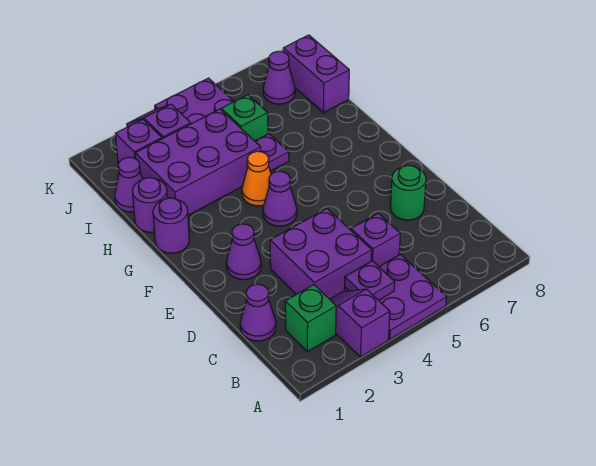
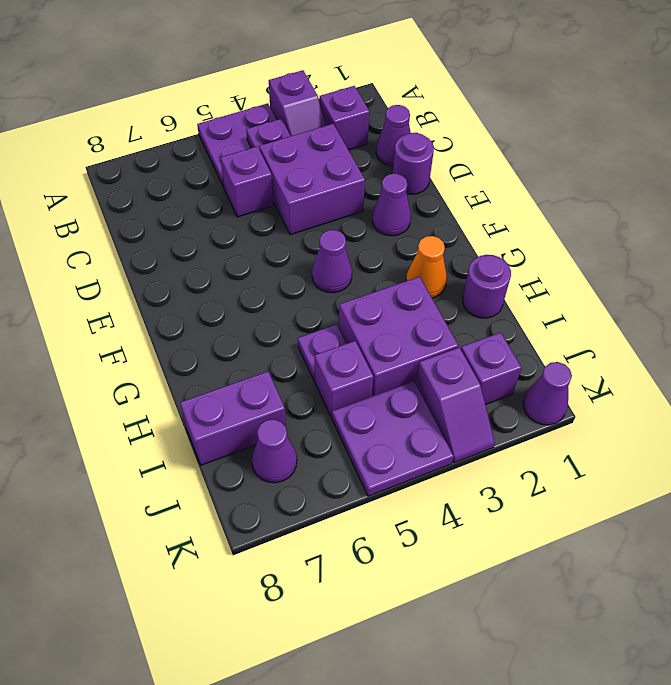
green brick B2 level 1 -> purple brick B2 level 1
green round brick D7 level 1 -> none
purple round brick G1 level 1 -> purple round brick D1 level 1
orange cone G4 level 1 -> orange cone G2 level 1
purple brick H2:I4 level 1 -> purple brick H3:I4 level 1
purple cone I1 level 1 -> purple cone K1 level 1
green brick I5 level 1 -> purple brick I5 level 1
purple brick I8:J8 level 1 -> purple brick I7:I8 level 1

